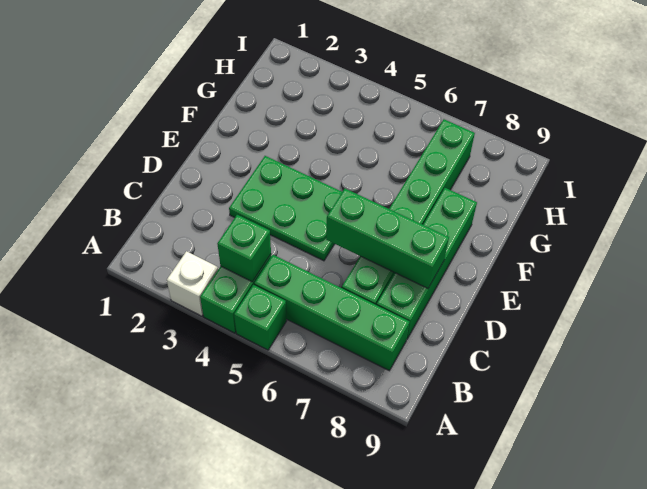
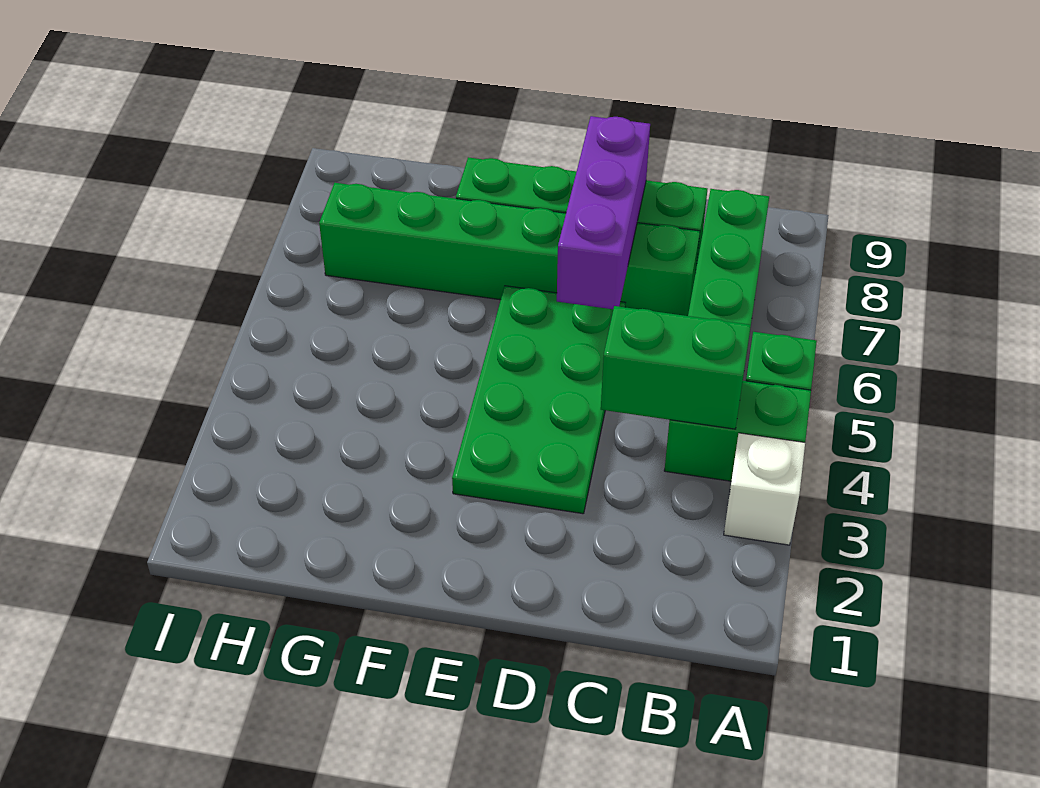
green brick B4 level 2 -> green brick B4:C4 level 2
green plate D3:E5 level 1 -> green plate D3:E6 level 1
green brick D6:D8 level 2 -> purple brick D6:D8 level 2

